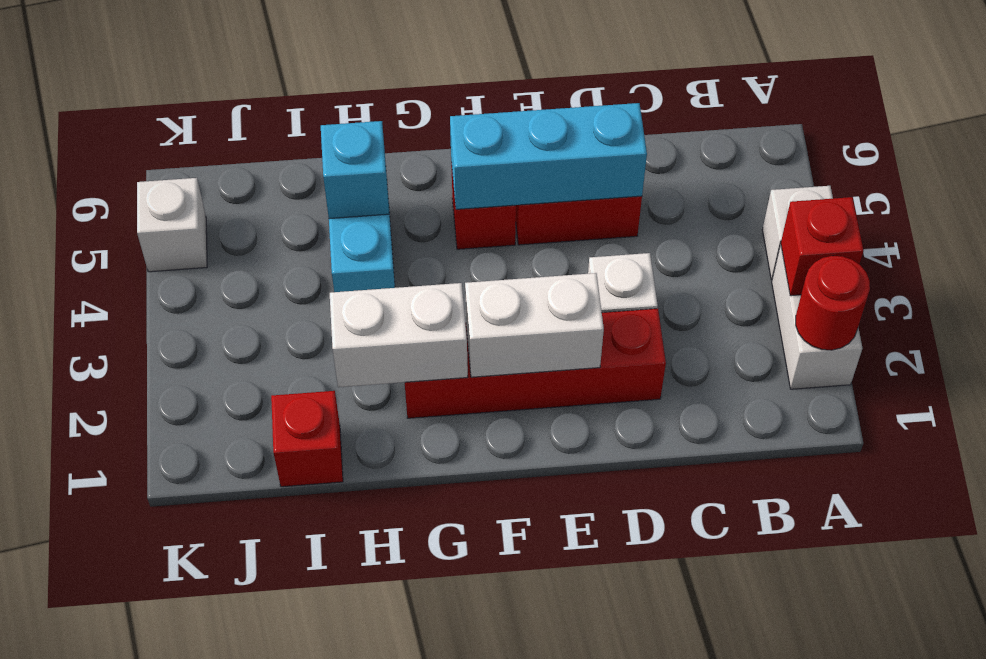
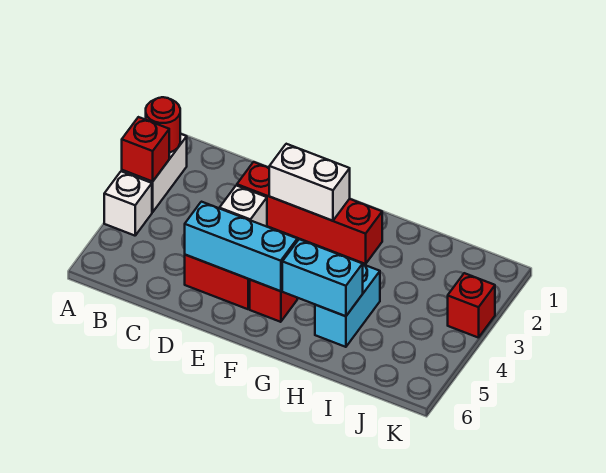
white brick G2:H2 level 2 -> none
cyan brick H5 level 2 -> cyan brick G5:H5 level 2
red brick I1 level 1 -> red brick K3 level 1
white brick K5 level 1 -> none

